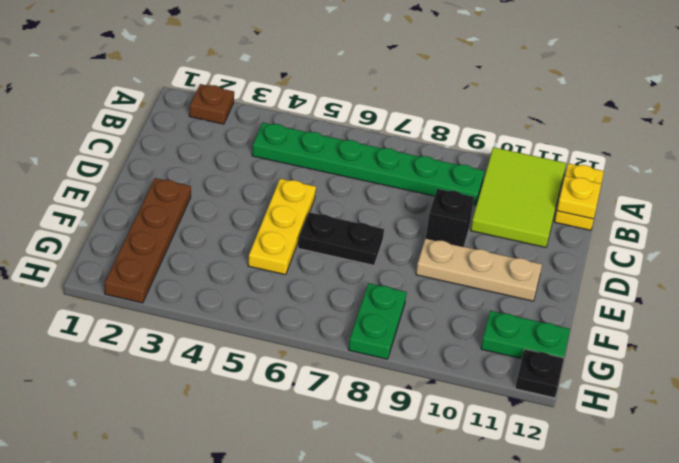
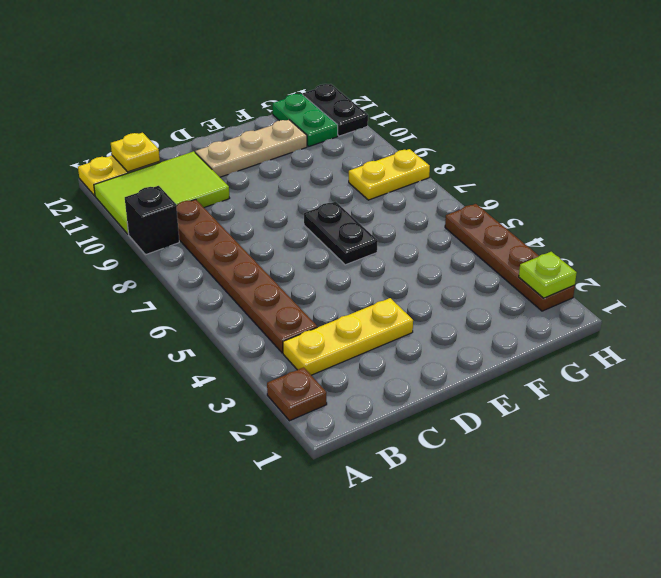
green plate B4:B9 level 1 -> brown plate B4:B9 level 1
yellow plate D5:F5 level 1 -> yellow plate B3:D3 level 1
black brick D9 level 1 -> black brick A9 level 1
brown plate E2:H2 level 1 -> brown plate H2:H5 level 1
tan plate E9:E11 level 1 -> tan plate D11:F11 level 1
green plate G8:H8 level 1 -> yellow plate G8:H8 level 1
none -> lime plate H2 level 2
black plate H12 level 1 -> black plate H11:H12 level 1

